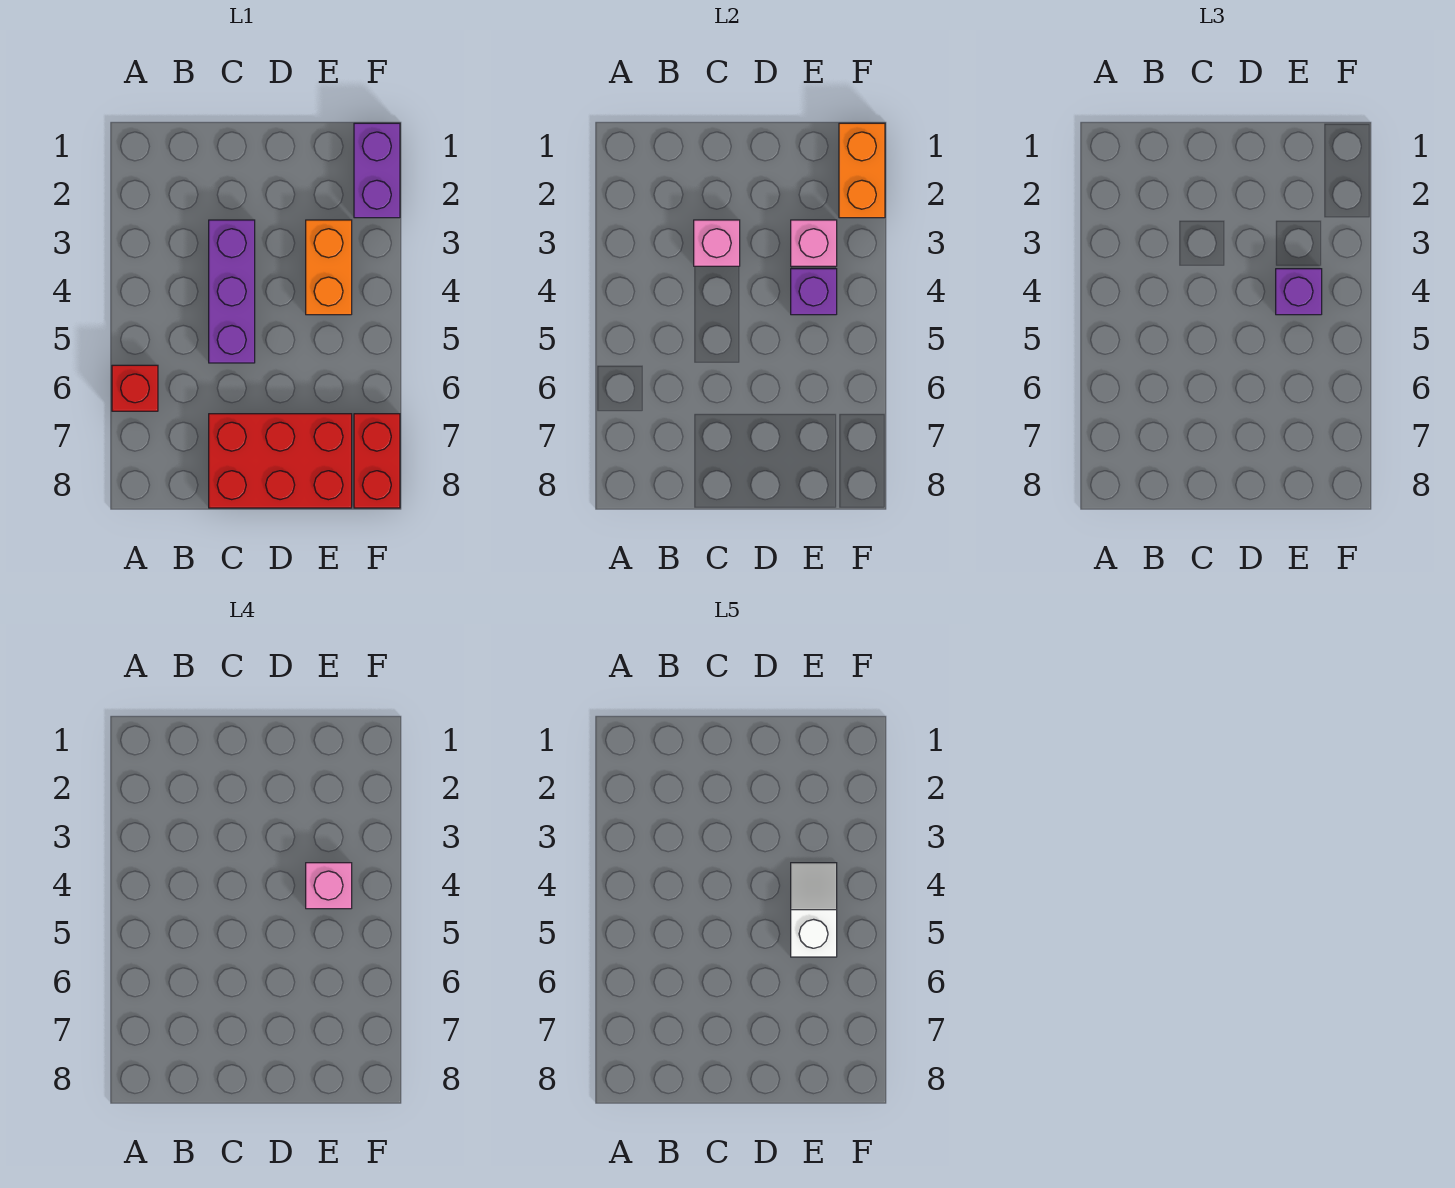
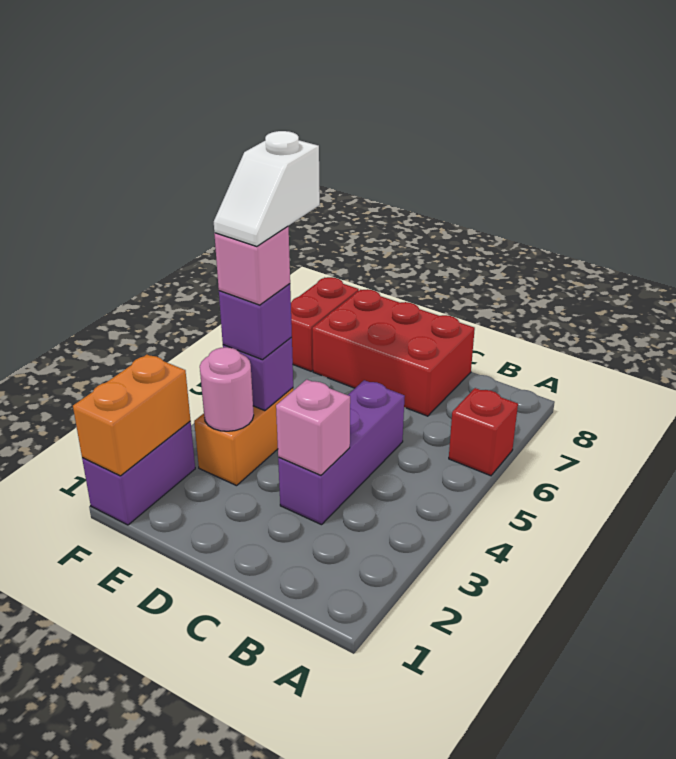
pink brick E3 level 2 -> pink round brick E3 level 2

